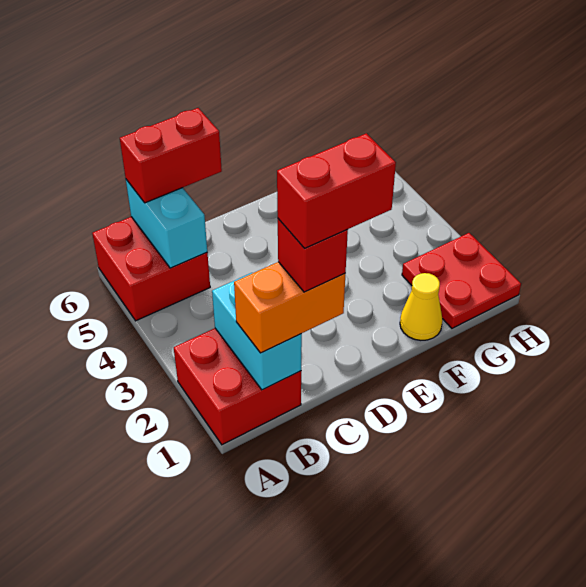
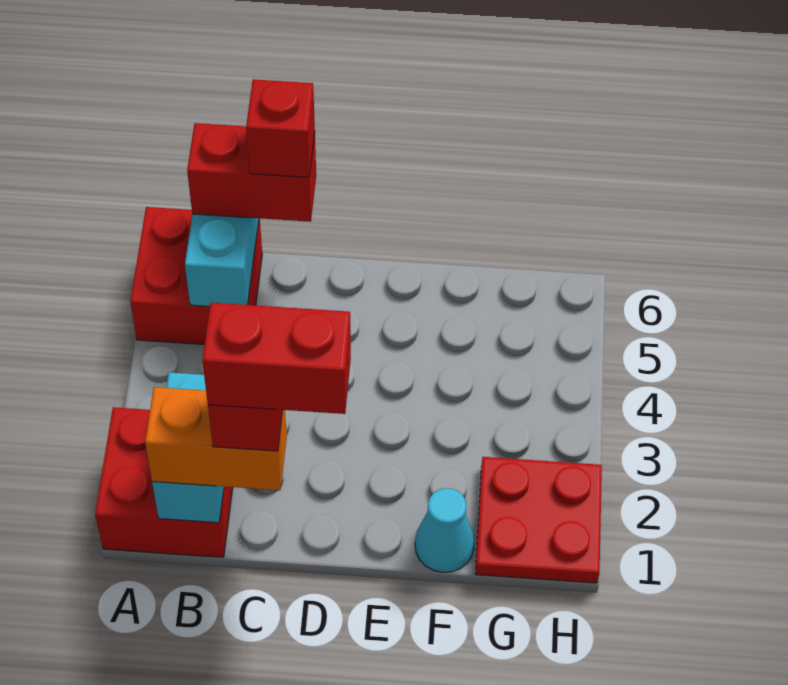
none -> red brick C6 level 4
yellow cone F1 level 1 -> cyan cone F1 level 1

